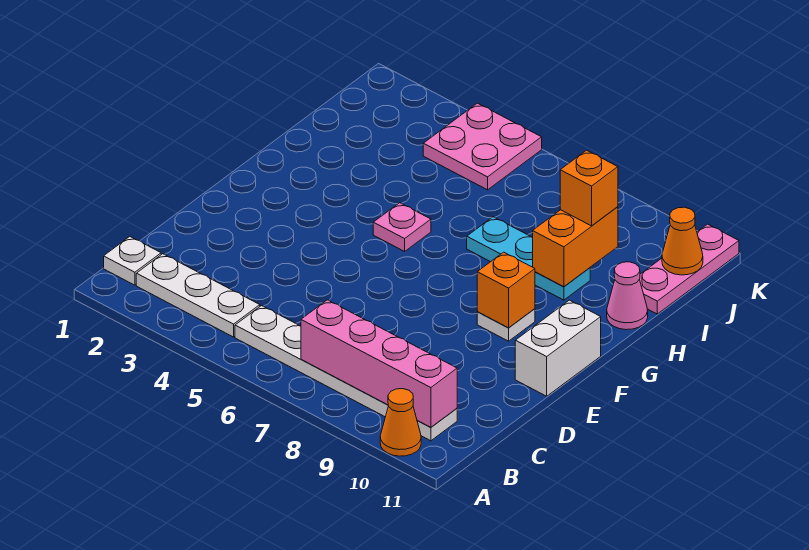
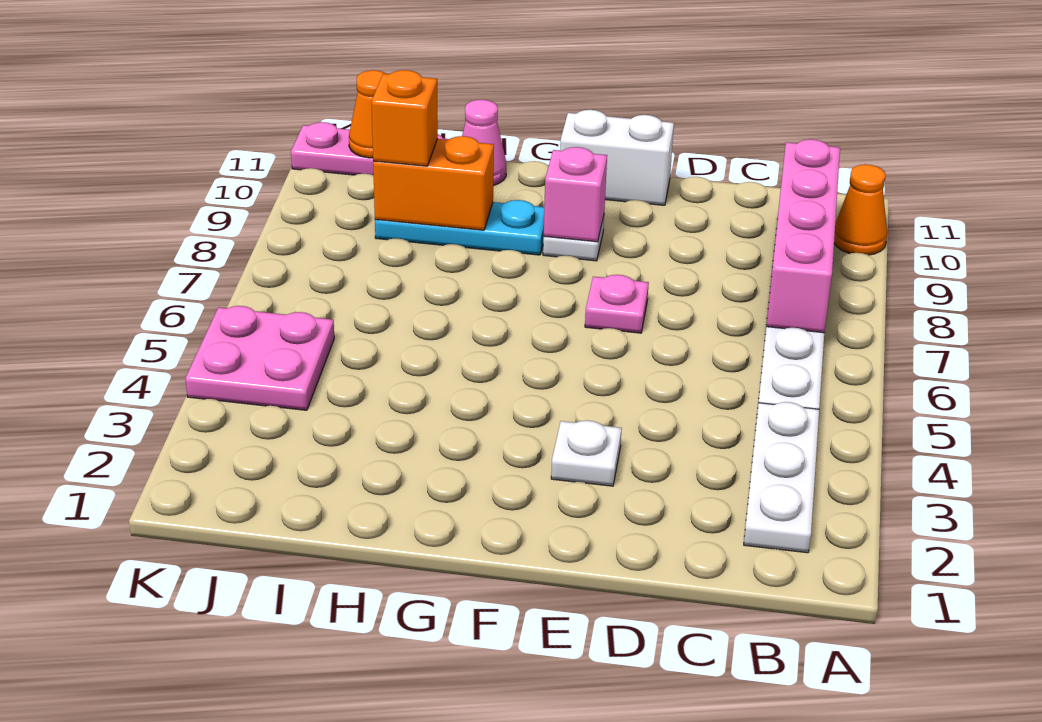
white plate B1 level 1 -> white plate E3 level 1
orange brick F9 level 2 -> pink brick F9 level 2
pink plate G5 level 1 -> pink plate E7 level 1
cyan plate H7:H9 level 1 -> cyan plate G9:I9 level 1

